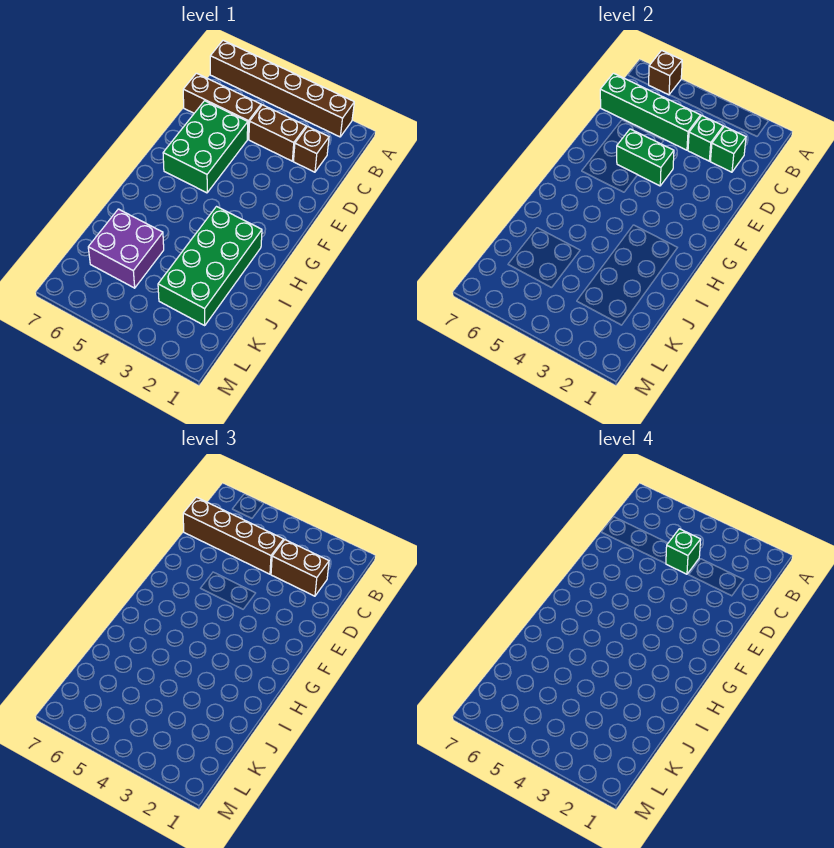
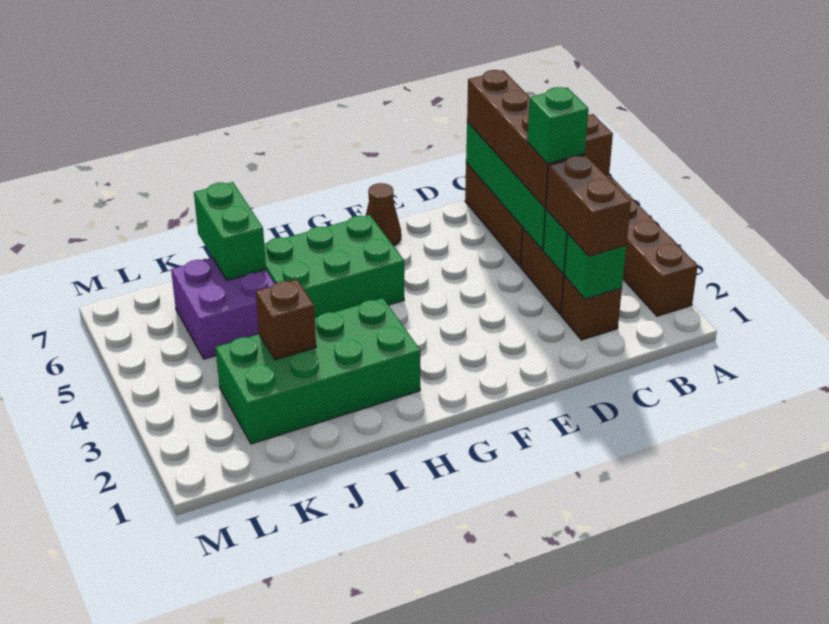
green brick D5:F6 level 1 -> green brick G5:I6 level 1
green brick E4:E5 level 2 -> green brick J6:J7 level 2
none -> brown cone F7 level 1
none -> brown brick J3 level 2

